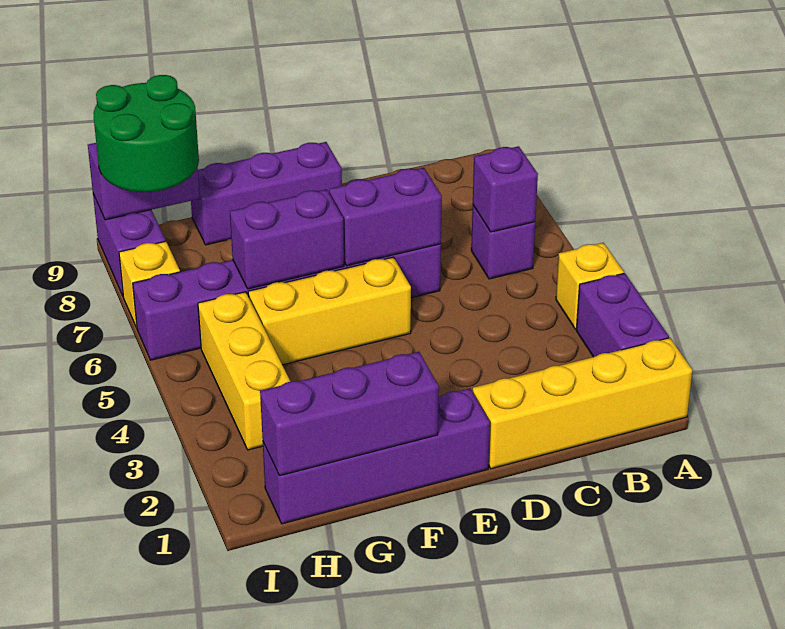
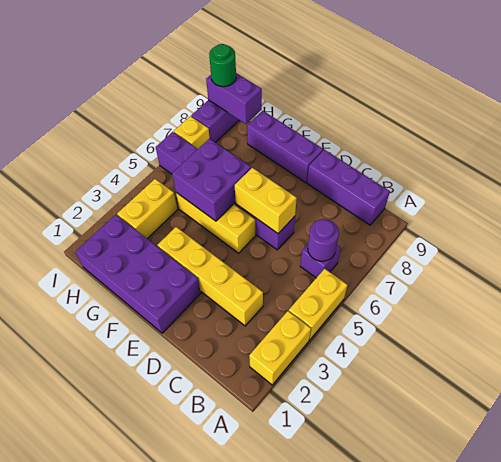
yellow brick A1:D1 level 1 -> yellow brick C3:F3 level 1
purple brick A2:A3 level 1 -> yellow brick A2:A3 level 1
yellow brick A4 level 1 -> yellow brick A4:A5 level 1
purple brick B6 level 2 -> purple round brick B6 level 2
purple brick D6:E6 level 2 -> yellow brick D6:E6 level 2
purple brick E1:H1 level 1 -> purple brick E1:H2 level 1
purple brick F1:H1 level 2 -> purple brick B9:D9 level 1
purple brick F6:G6 level 2 -> purple brick F5:G6 level 2
yellow brick H3:H5 level 1 -> yellow brick H3:H4 level 1
green round brick H8:I9 level 3 -> green round brick I9 level 3

